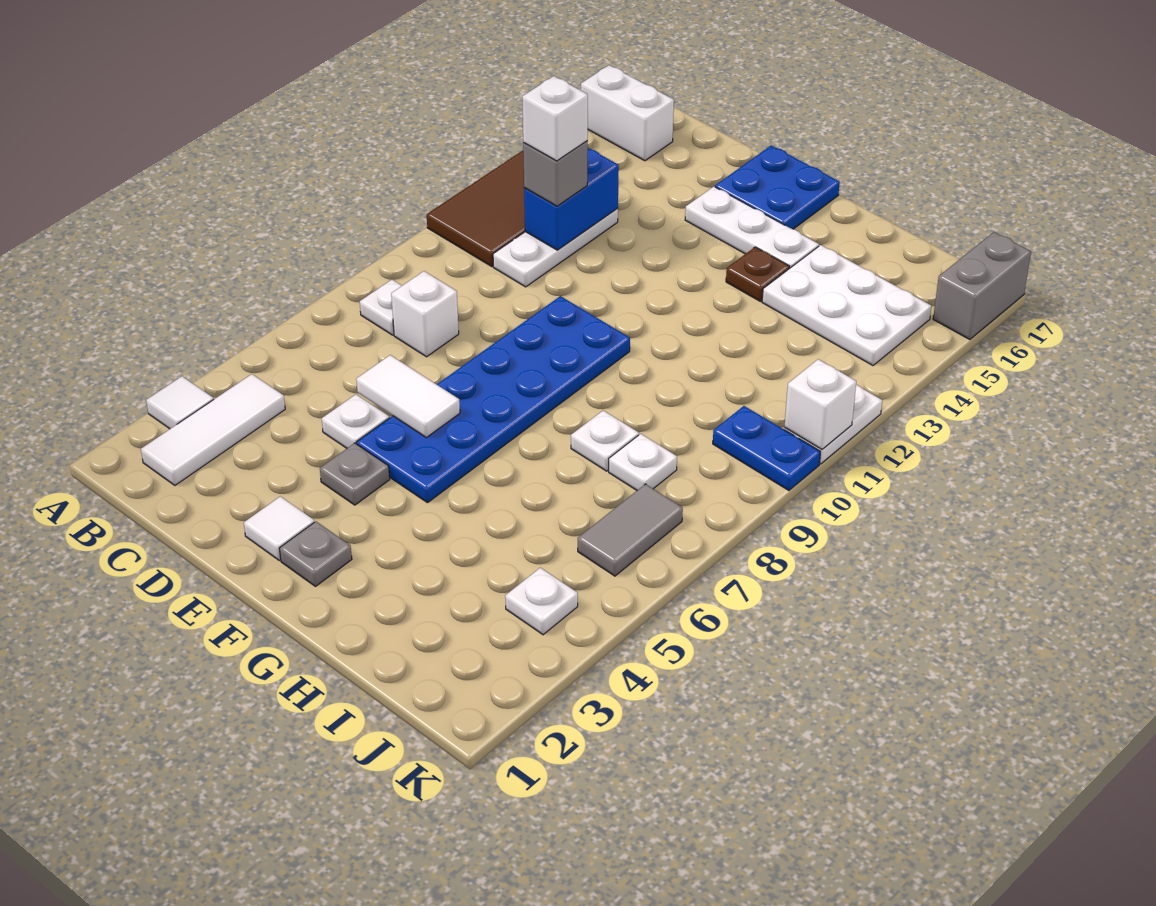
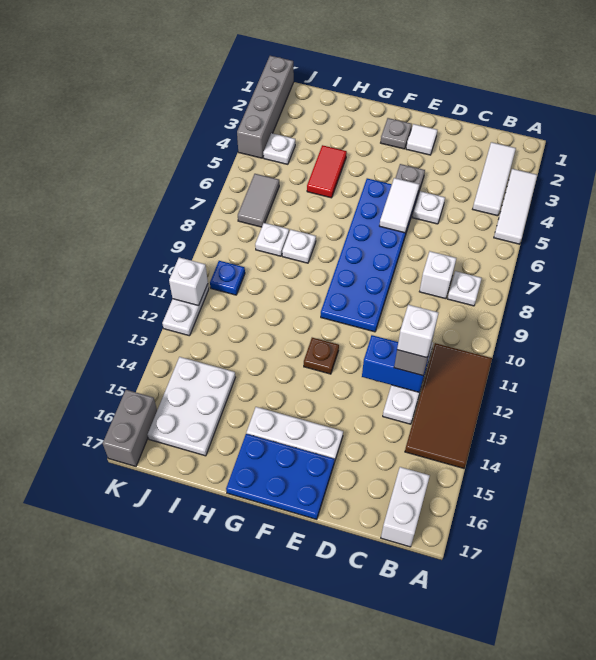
white tile A3 level 1 -> white tile A3:A5 level 1
white brick A16:B16 level 1 -> white brick B16:B17 level 1
blue brick C12:C13 level 2 -> blue brick C12:D12 level 2
white tile D6:E6 level 2 -> white tile E5:E6 level 2
blue plate E16:F17 level 1 -> blue plate E16:G17 level 1
brown plate G14 level 1 -> brown plate F12 level 1
none -> red tile H4:H5 level 1
white plate H14:J15 level 1 -> white plate I14:J16 level 1
blue plate J10:K10 level 1 -> blue plate J10 level 1
none -> grey brick K1:K4 level 1

